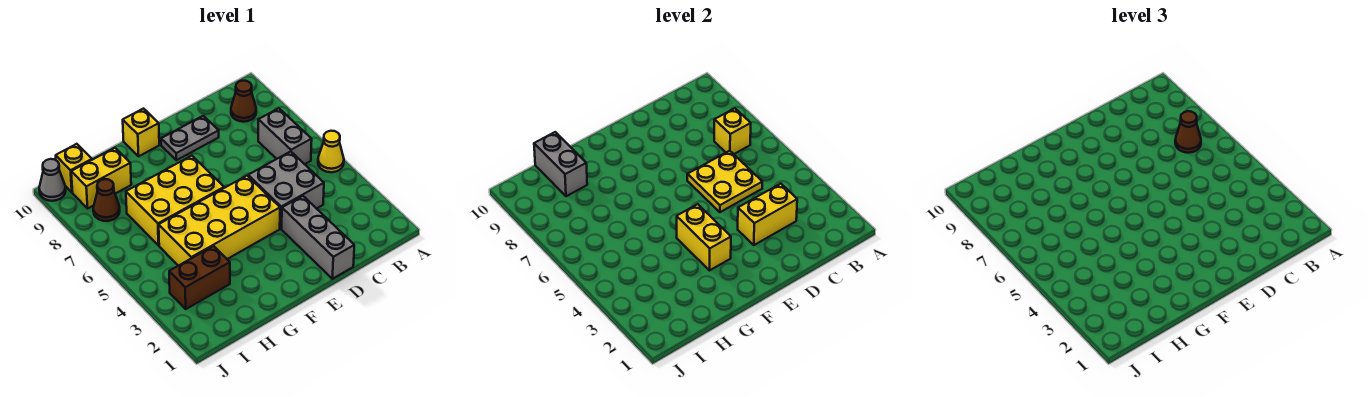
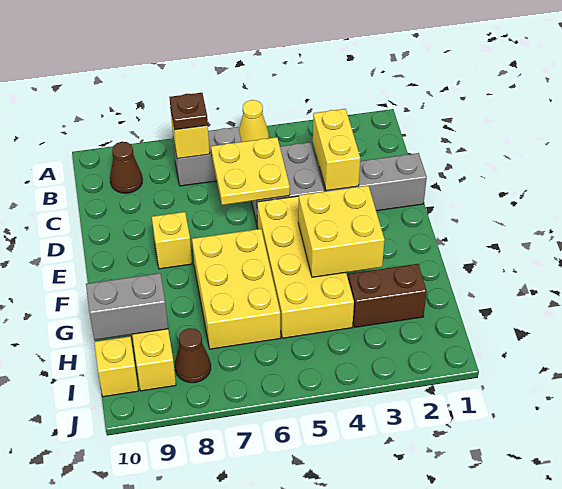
brown cone B7 level 3 -> brown plate B7 level 3
grey plate D9:E9 level 1 -> none
yellow brick F3:F4 level 2 -> yellow brick F3:G4 level 2
yellow brick F10 level 1 -> yellow brick E8 level 1
brown brick H3:I3 level 1 -> brown brick H2:H3 level 1
grey cone J10 level 1 -> none

